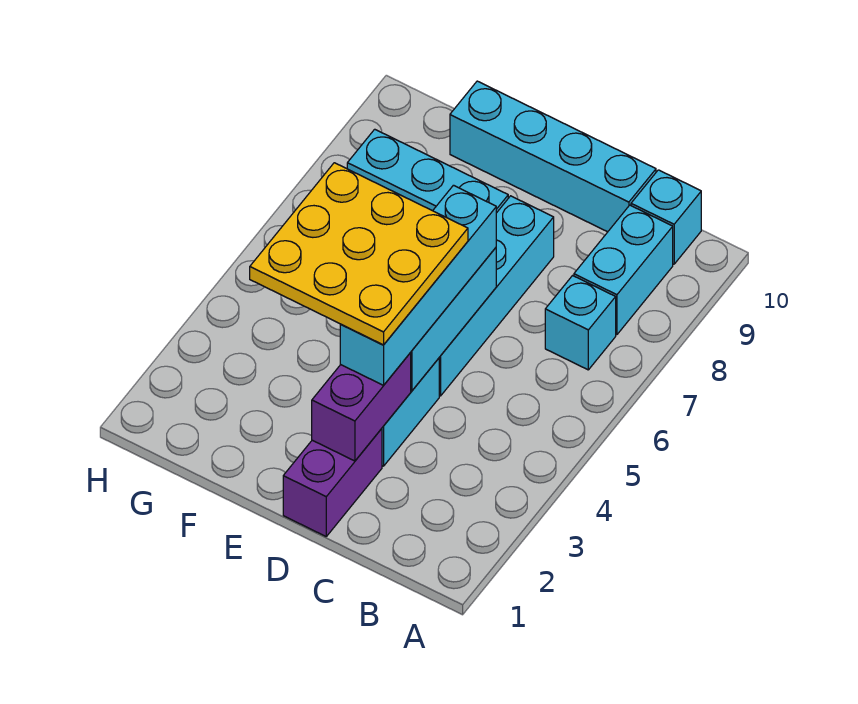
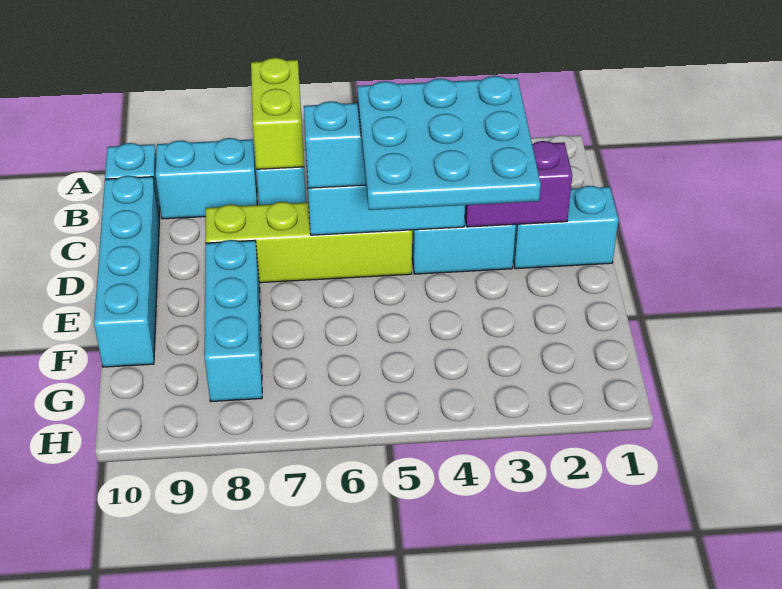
none -> lime brick A7:B7 level 2
purple brick D1:D2 level 1 -> cyan brick D1:D2 level 1
yellow plate D3:F5 level 4 -> cyan plate D3:F5 level 4
cyan brick D5:D8 level 1 -> lime brick D5:D8 level 1

